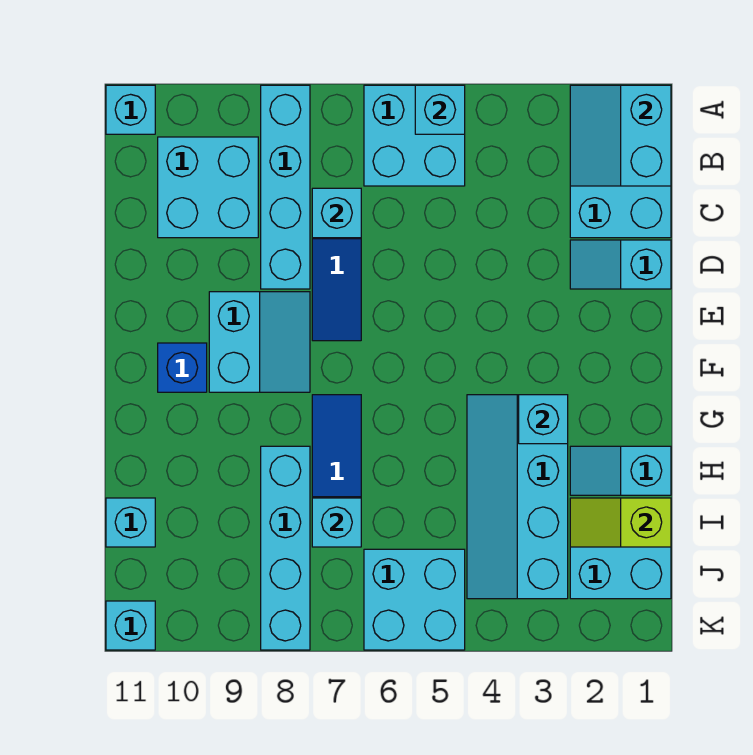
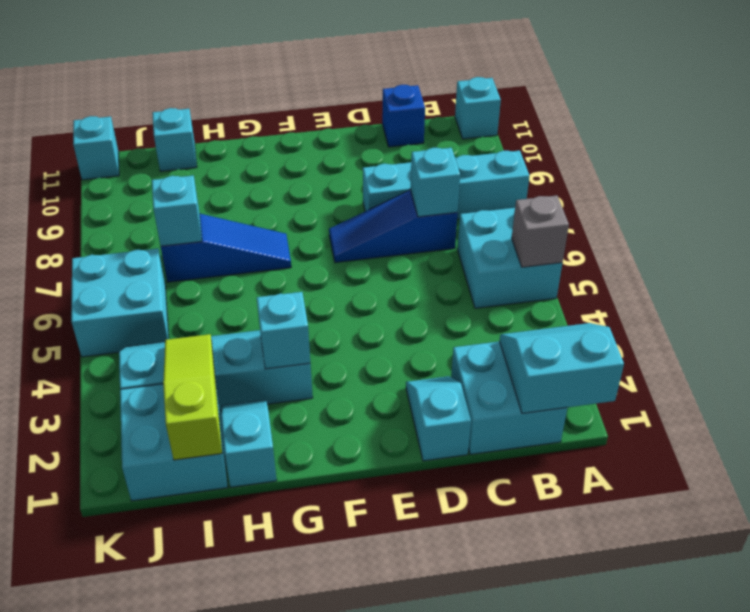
cyan brick A5 level 2 -> grey brick A5 level 2
cyan brick B9:C10 level 1 -> none
cyan slope E8:F9 level 1 top 9 -> none
blue brick F10 level 1 -> blue brick C11 level 1
cyan brick H8:K8 level 1 -> none
lime slope I1:I2 level 2 top 1 -> lime slope I1:I3 level 2 top 1

